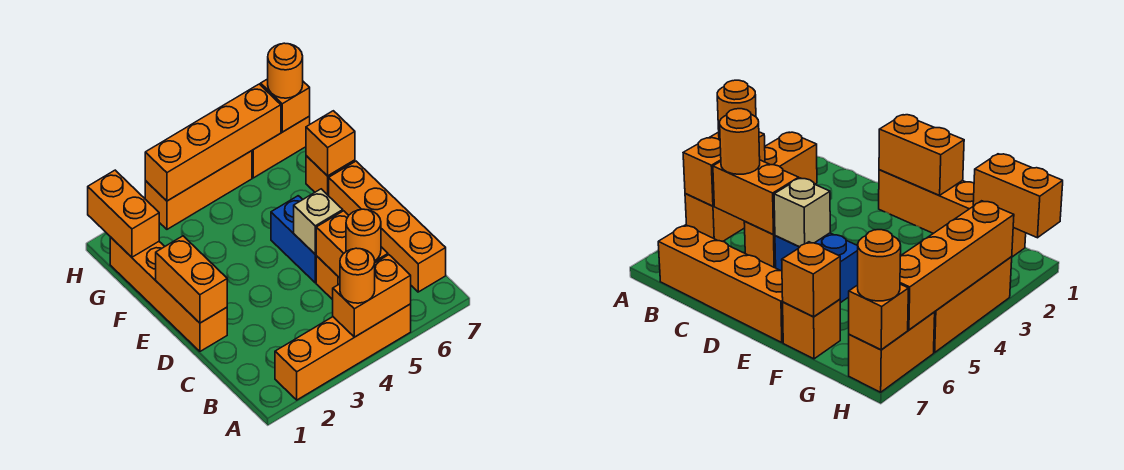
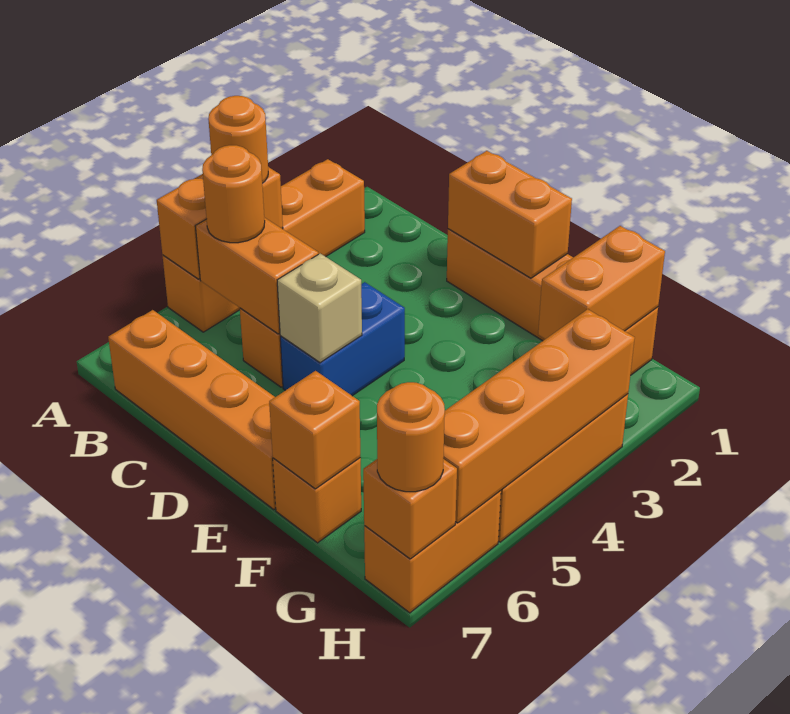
blue brick D5:E5 level 1 -> blue brick D4:D5 level 1
orange brick G1:H1 level 2 -> orange brick G1:G2 level 2

